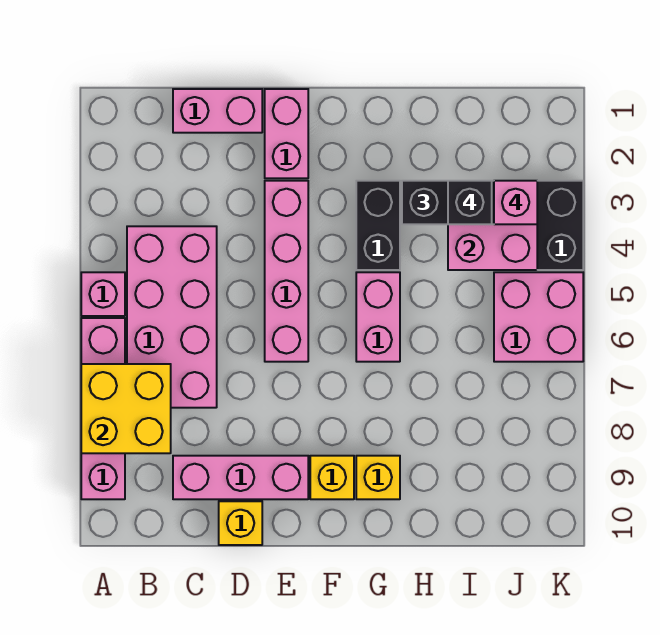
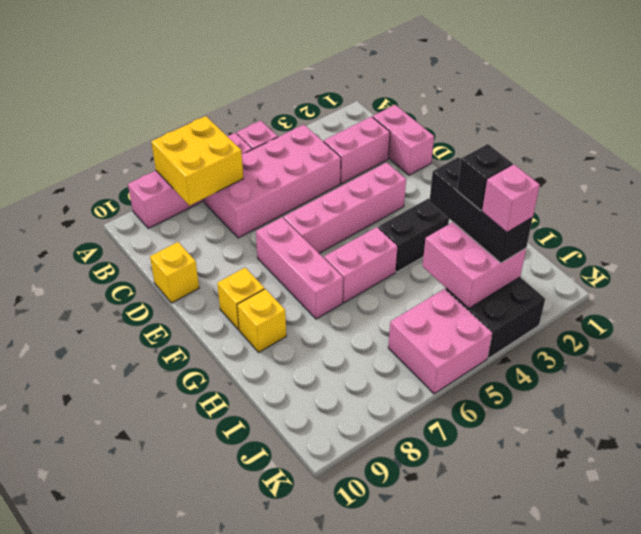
pink brick C9:E9 level 1 -> pink brick E7:G7 level 1
pink brick E1:E2 level 1 -> pink brick C2:C3 level 1

